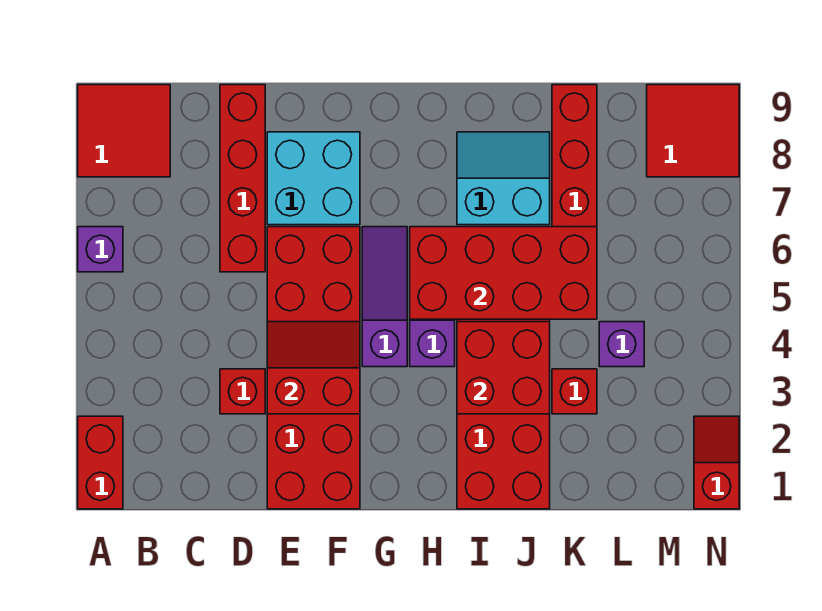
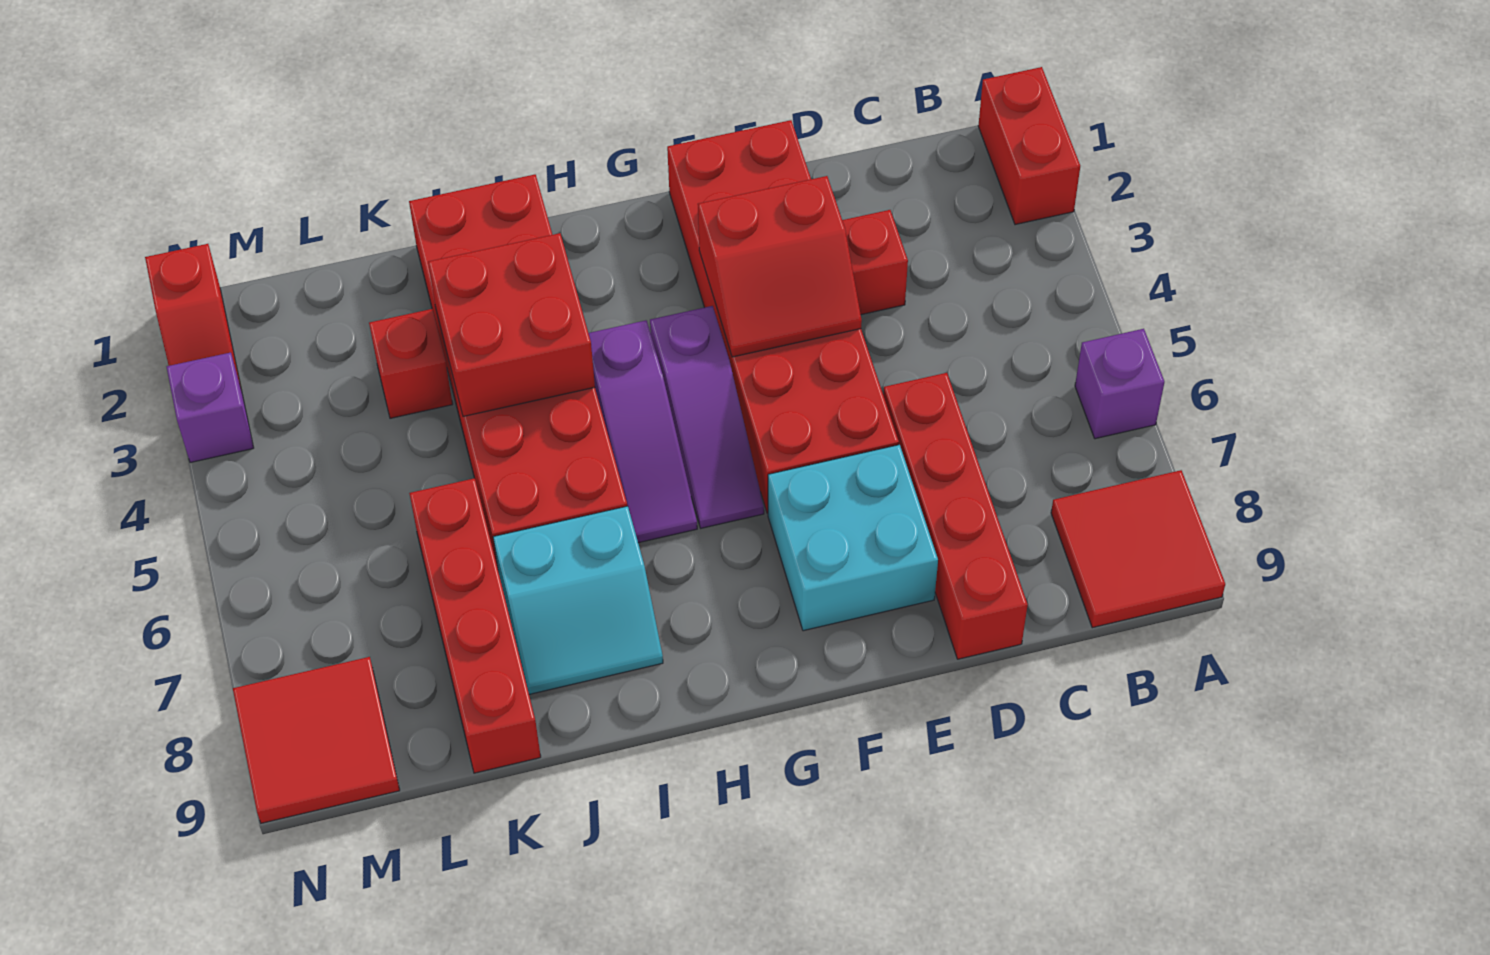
red brick H5:K6 level 2 -> none
purple brick L4 level 1 -> purple brick N3 level 1

